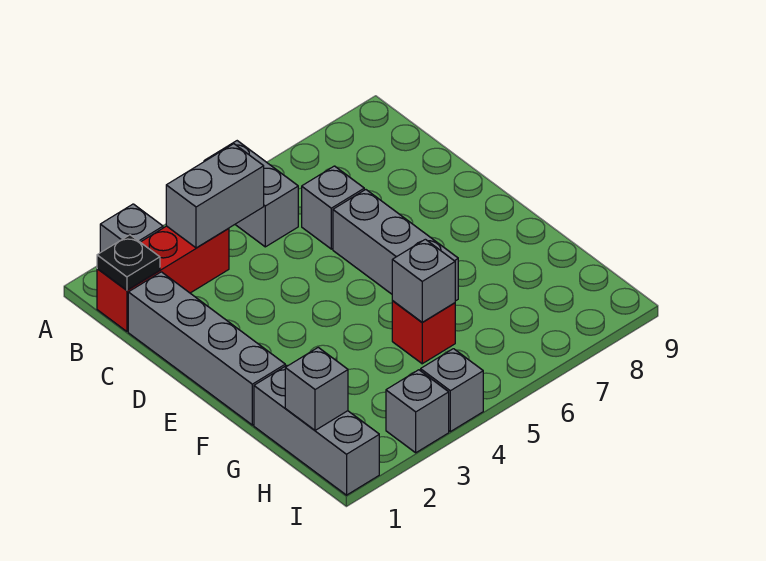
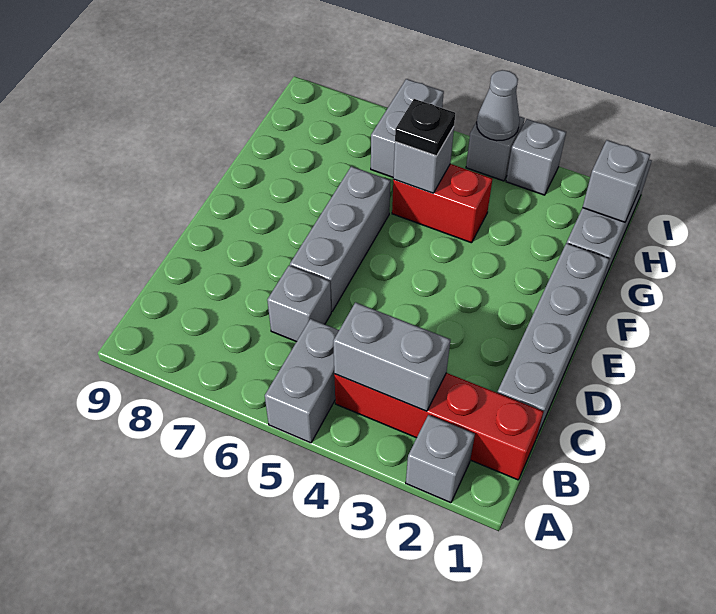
red brick B1:B3 level 1 -> red brick B1:B4 level 1
black plate B1 level 2 -> black plate G5 level 3
red brick G5 level 1 -> red brick G4:G5 level 1
none -> grey brick H6:I6 level 1
none -> grey cone I4 level 2

